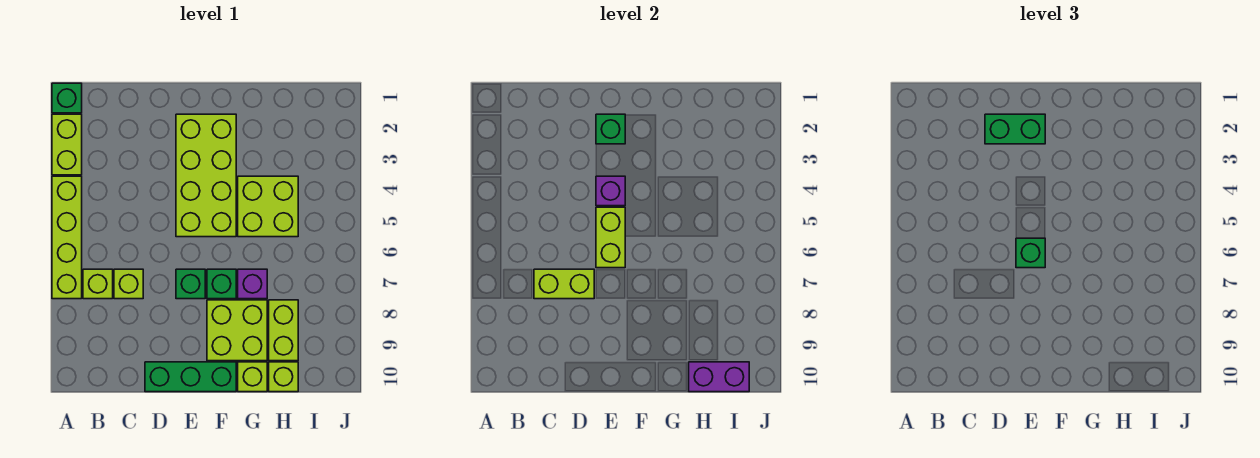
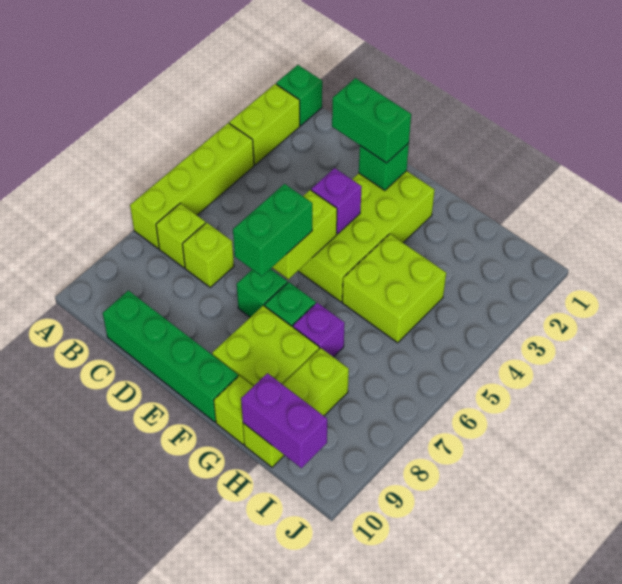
lime brick C7:D7 level 2 -> none
green brick D10:F10 level 1 -> green brick C10:F10 level 1
green brick E6 level 3 -> green brick E6:E7 level 3

